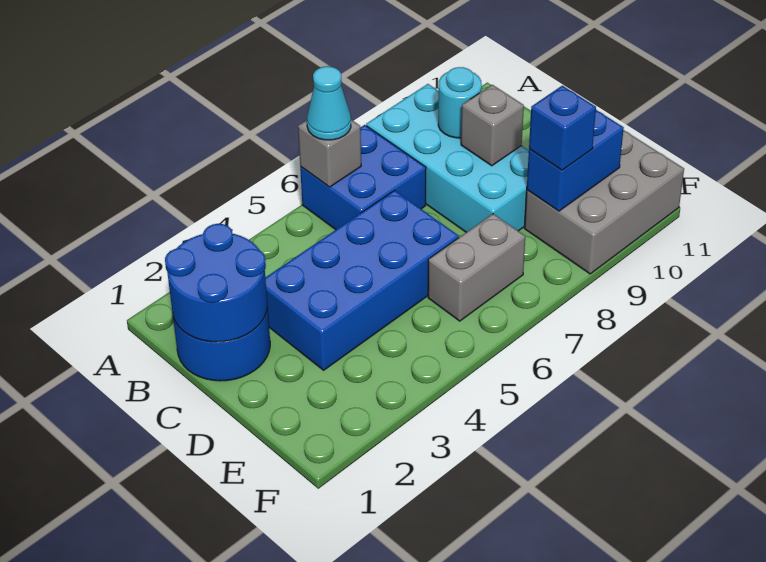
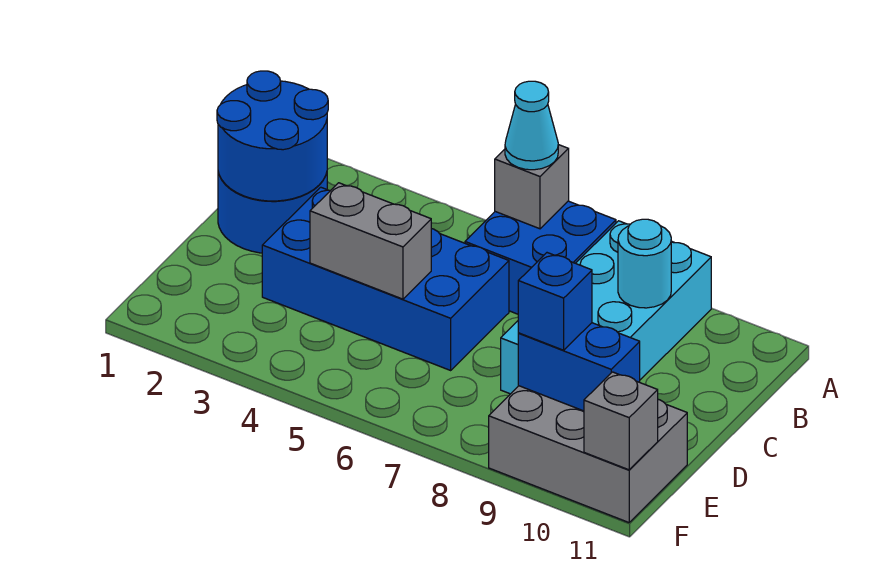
grey brick C9 level 2 -> grey brick F11 level 2
grey brick E6:E7 level 1 -> grey brick D4:D5 level 2

